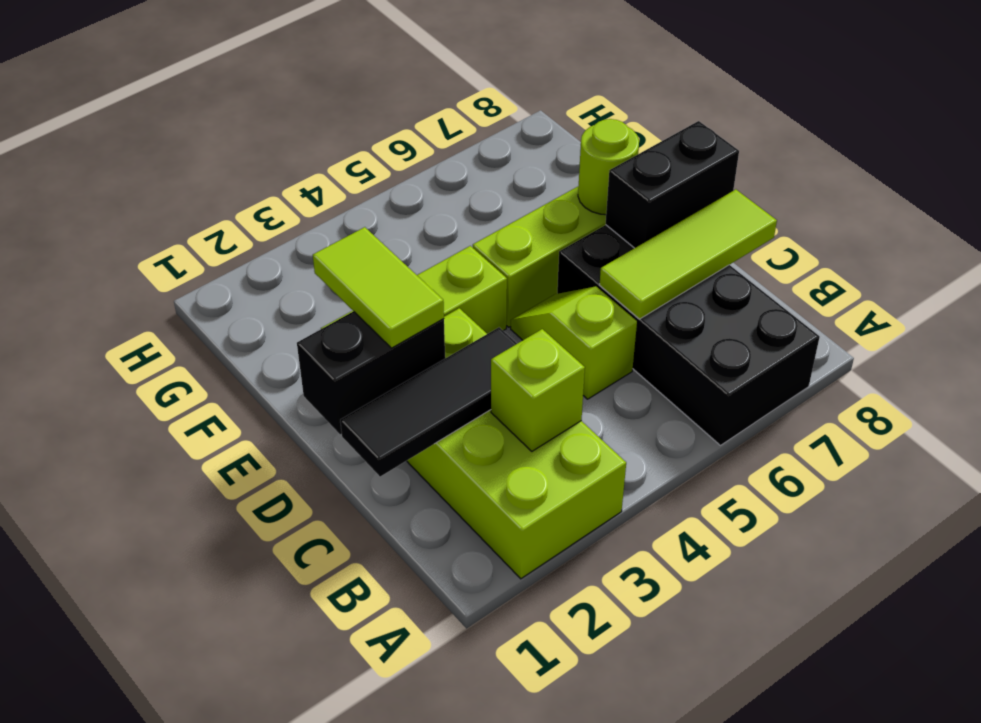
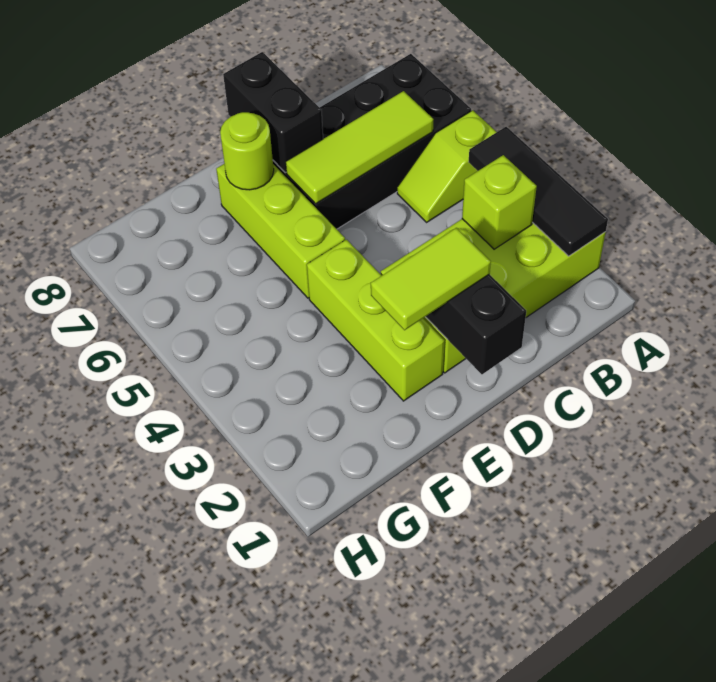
black tile C1:C3 level 2 -> black tile A2:A4 level 2
lime slope C5:D5 level 1 top C -> lime slope A5:B5 level 1 top A
lime tile C6:C8 level 2 -> lime tile B6:D6 level 2

